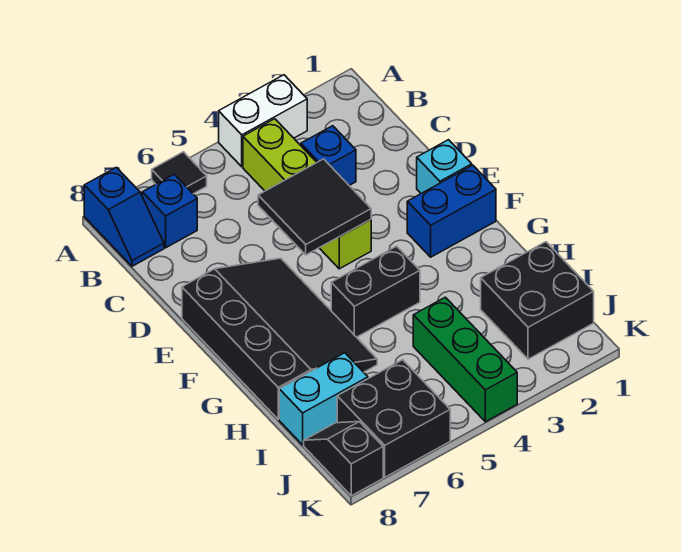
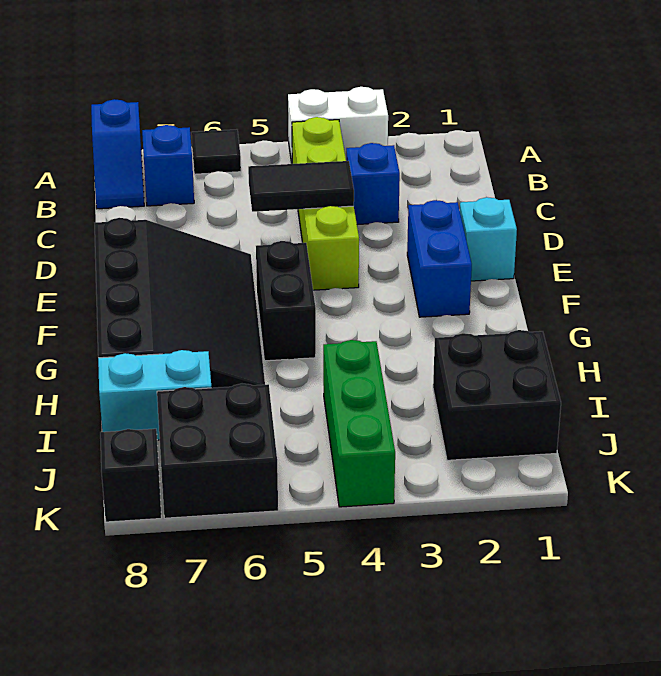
black tile D4:E5 level 2 -> black tile D4:D5 level 2
blue brick F1:F2 level 1 -> blue brick E2:F2 level 1
black brick G4:G5 level 1 -> black brick F5:G5 level 1

